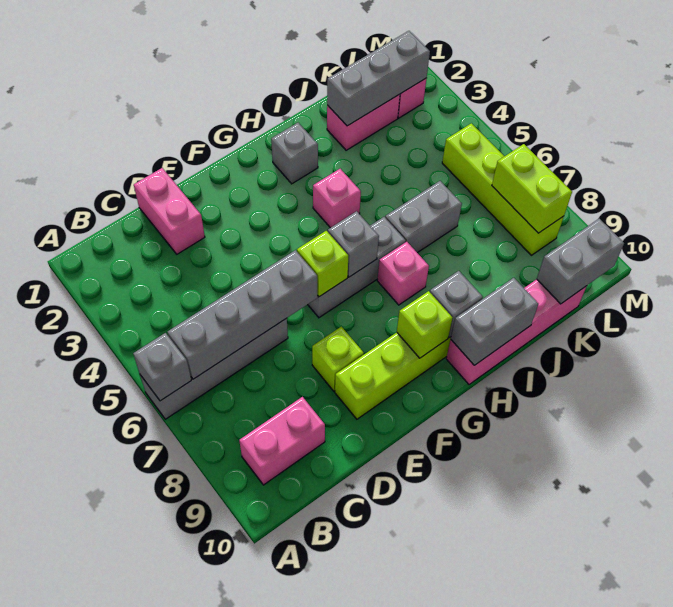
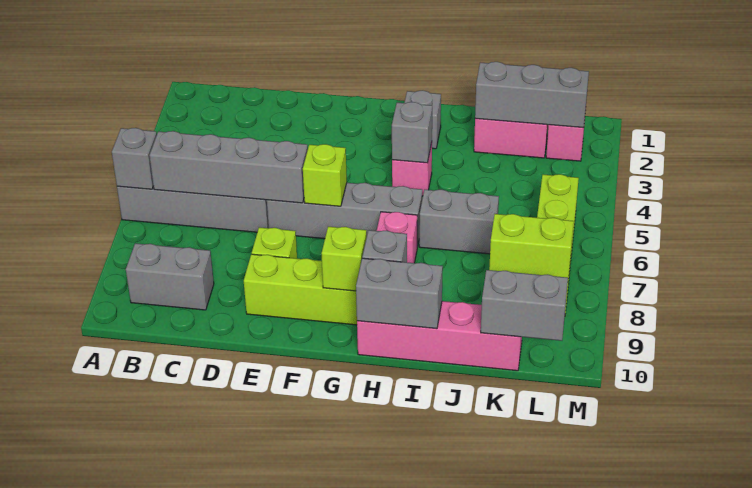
pink brick B9:C9 level 1 -> grey brick B9:C9 level 1
pink brick D1:D2 level 1 -> none
grey brick F6:H6 level 1 -> grey brick E6:H6 level 1
grey brick G6 level 2 -> grey brick H4 level 2
lime brick L7:L8 level 2 -> lime brick K8:L8 level 2

